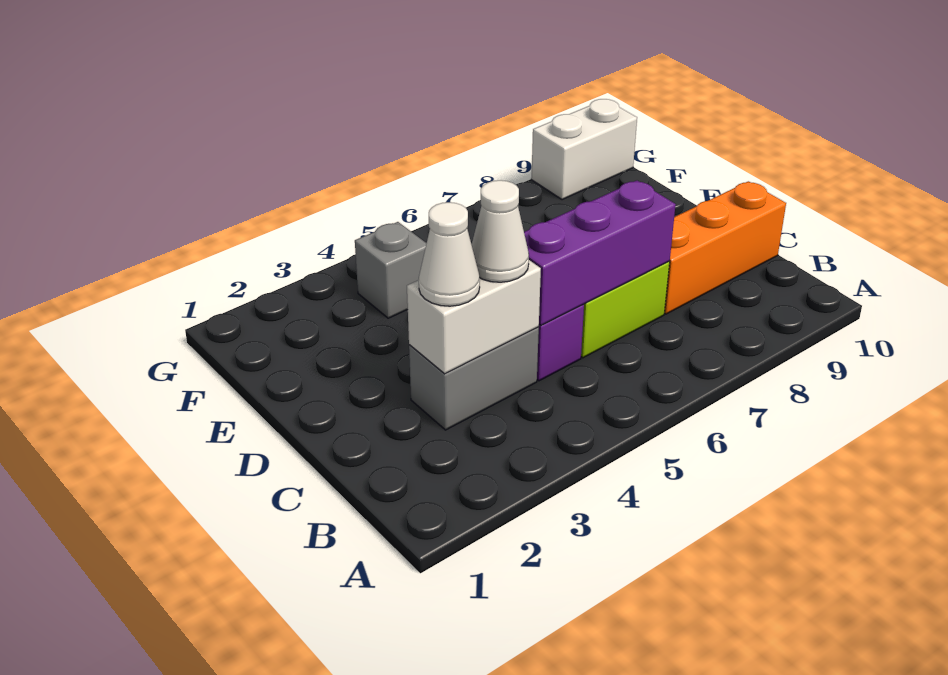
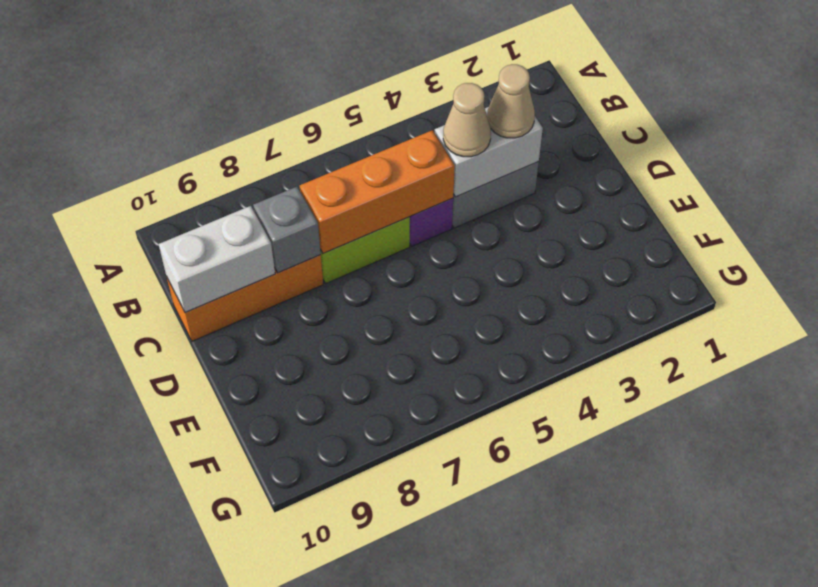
white cone C3 level 3 -> tan cone C3 level 3
white cone C4 level 3 -> tan cone C4 level 3
purple brick C5:C7 level 2 -> orange brick C5:C7 level 2
grey brick F4 level 1 -> grey brick C8 level 2
white brick G9:G10 level 1 -> white brick C9:C10 level 2

